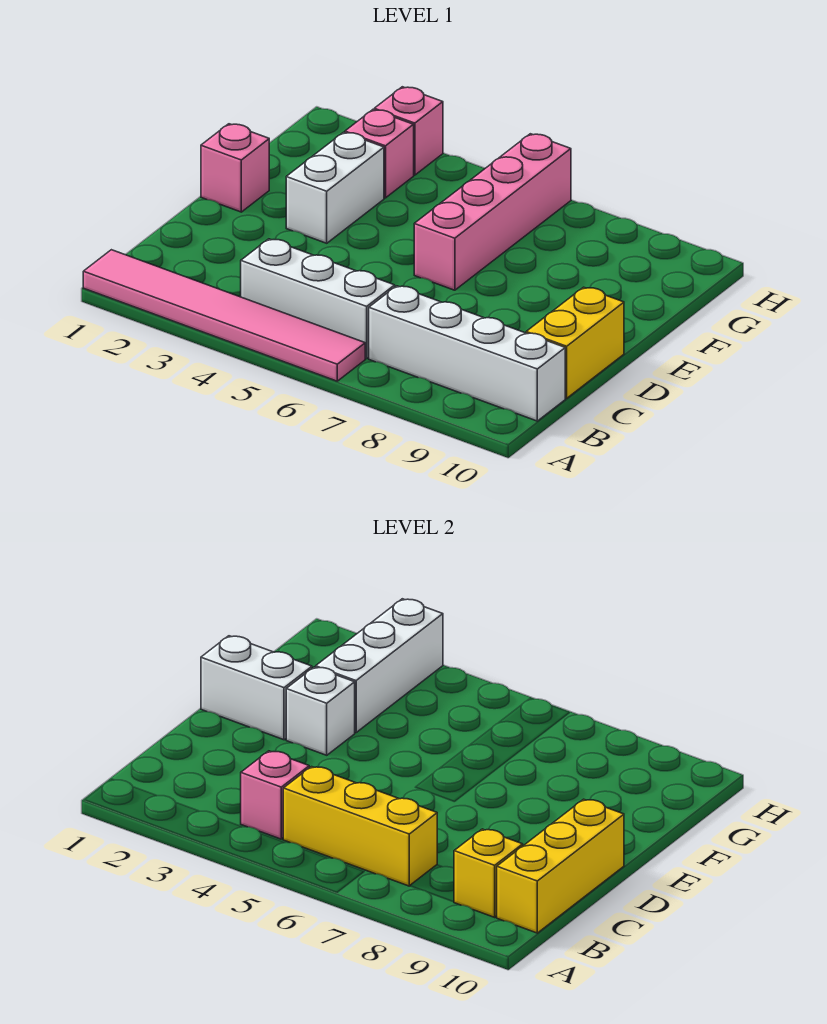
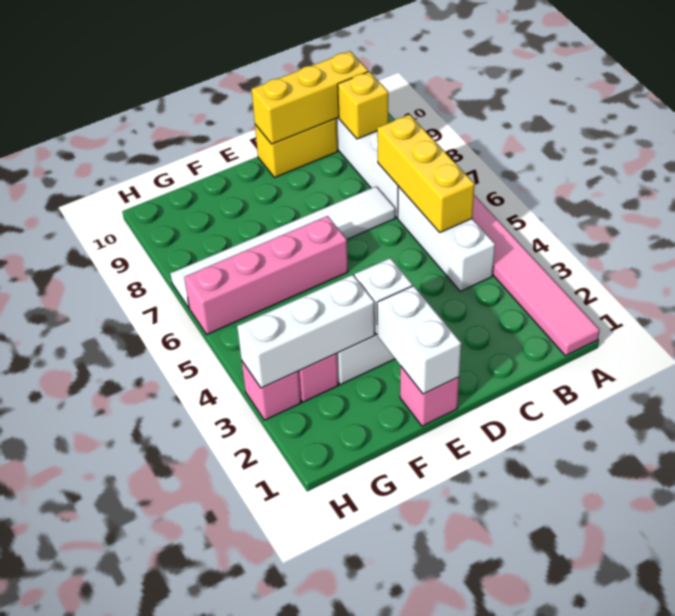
pink brick B4 level 2 -> none
none -> white tile C7:H7 level 1

